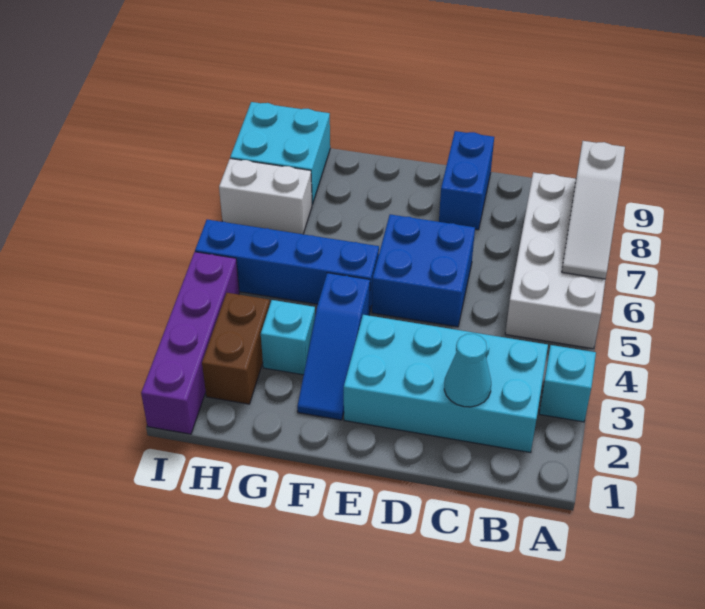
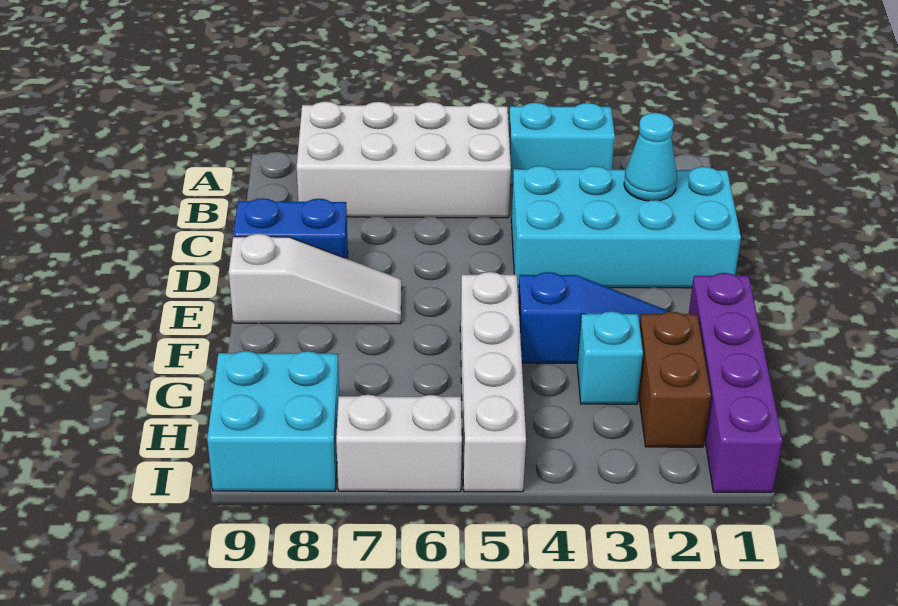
cyan brick A3 level 1 -> cyan brick A3:A4 level 1
white slope A6:A8 level 2 top 8 -> white slope E7:E9 level 1 top 9
cyan brick B2:E3 level 1 -> cyan brick C1:D4 level 1
blue brick D5:E6 level 1 -> none
blue brick F5:I5 level 1 -> white brick F5:I5 level 1
brown brick H2:H3 level 1 -> brown brick G2:H2 level 1
white brick H7:I7 level 1 -> white brick I6:I7 level 1
purple brick I1:I4 level 1 -> purple brick F1:I1 level 1

